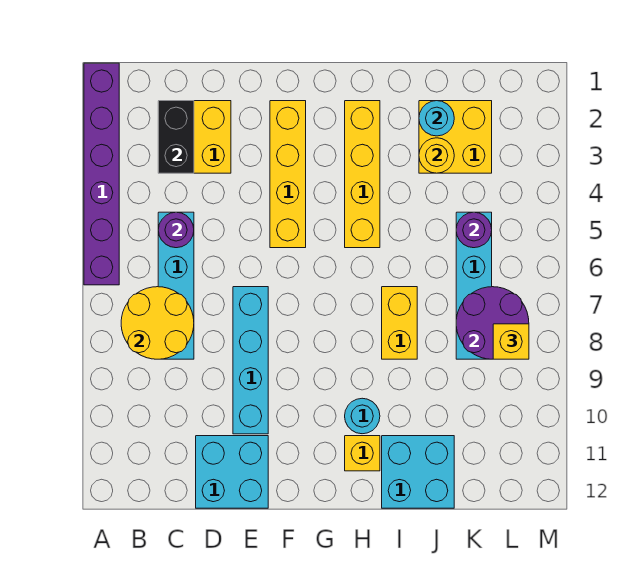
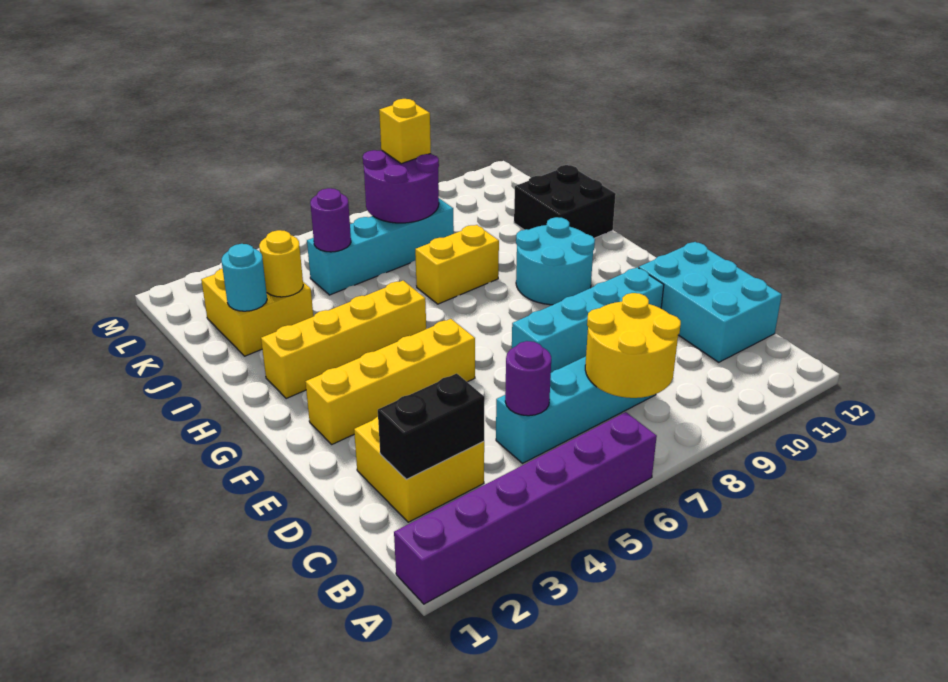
cyan brick D11:E12 level 1 -> cyan brick C11:E12 level 1
cyan round brick H10 level 1 -> cyan round brick G9:H10 level 1
yellow brick H11 level 1 -> none
cyan brick I11:J12 level 1 -> black brick I11:J12 level 1

